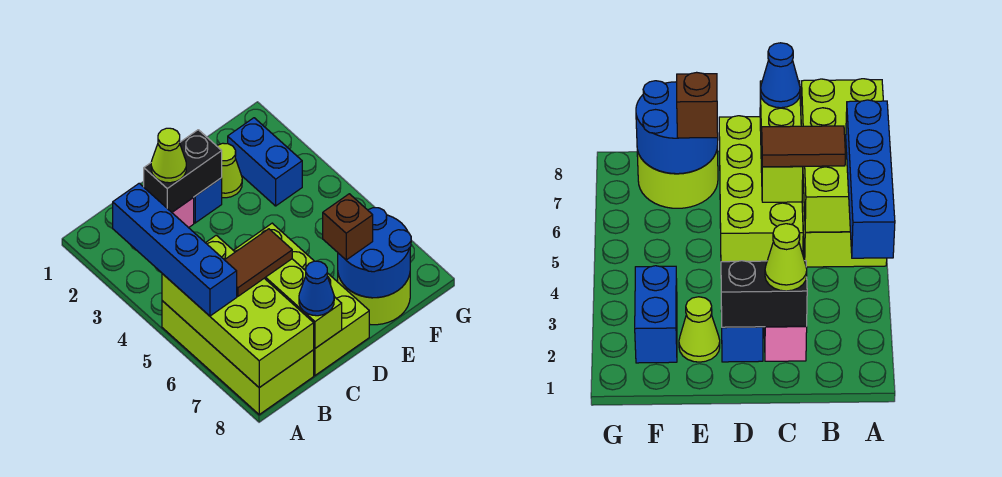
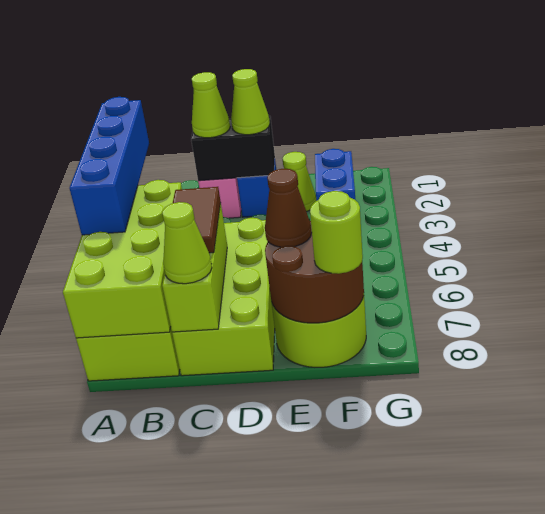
brown tile B6:C6 level 3 -> brown tile C6:C7 level 3
blue cone C8 level 3 -> lime cone C8 level 3
none -> lime cone D2 level 3
blue round brick E7:F8 level 2 -> brown round brick E7:F8 level 2
brown brick E7 level 3 -> brown cone E7 level 3
none -> lime round brick F8 level 3

